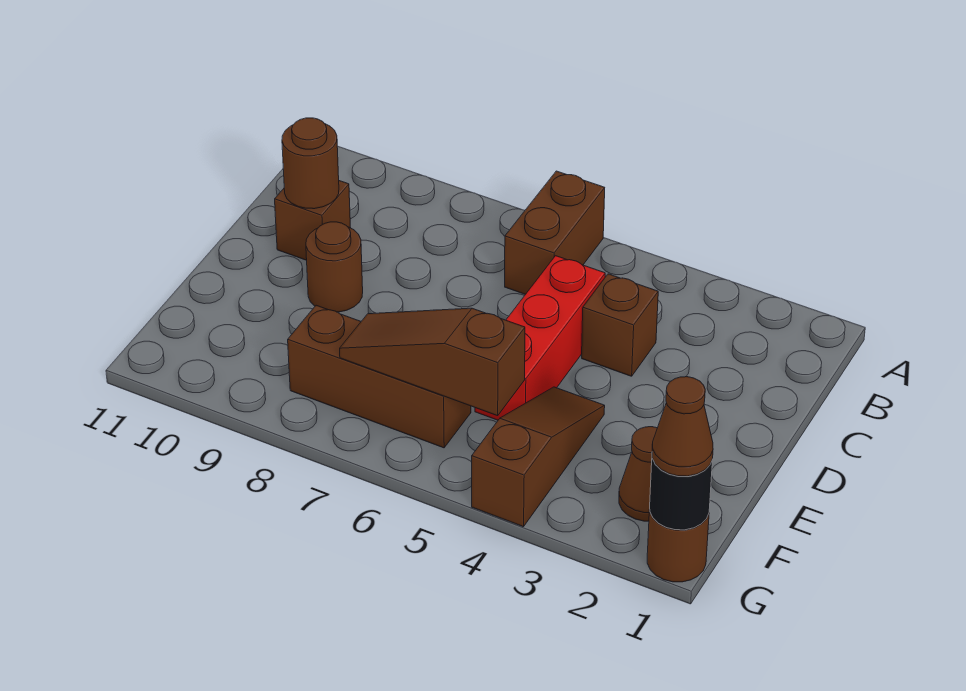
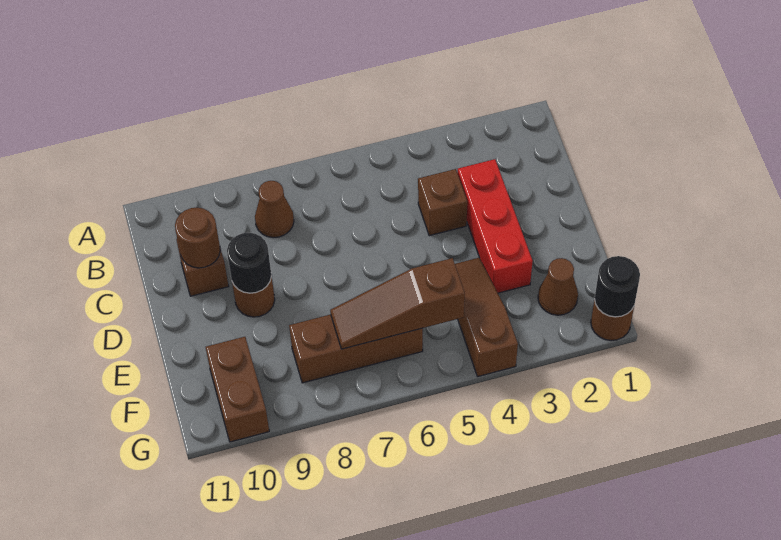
brown brick A6:B6 level 1 -> brown brick F10:G10 level 1
red brick C5:E5 level 1 -> red brick C3:E3 level 1
none -> black round brick D9 level 2
brown cone G1 level 3 -> brown cone B8 level 1

